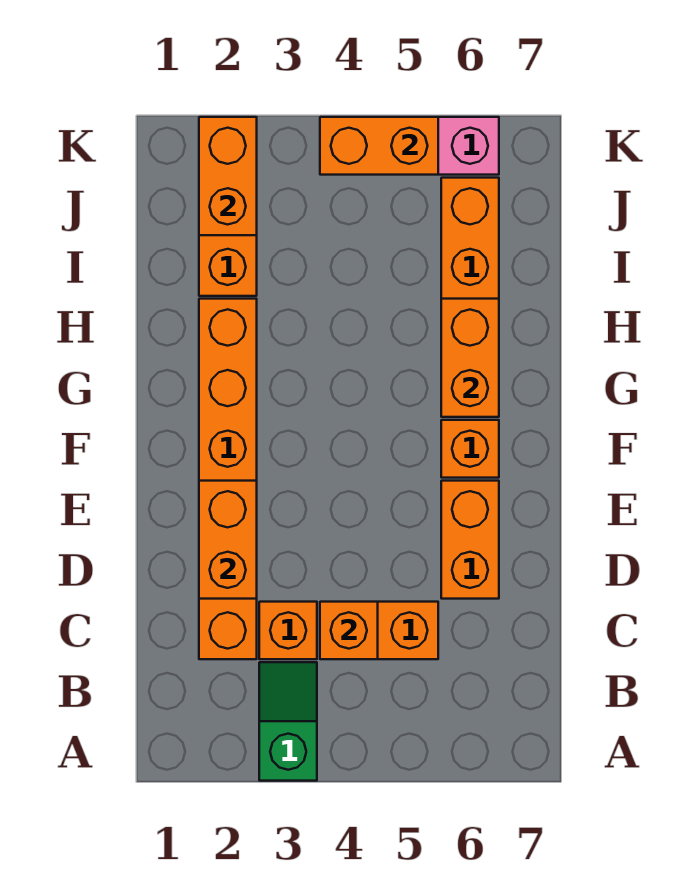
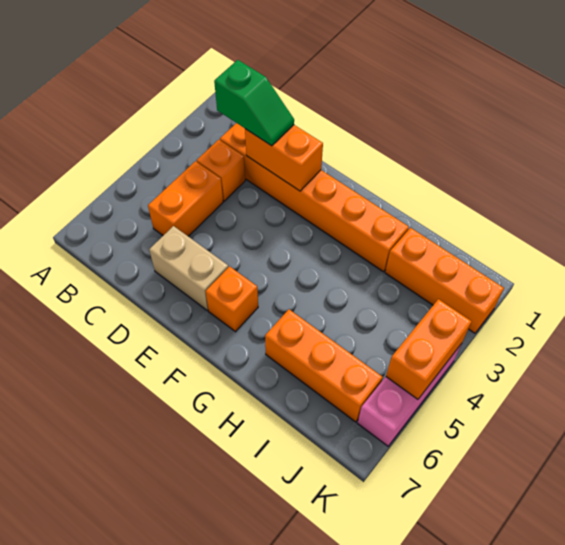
green slope A3:B3 level 1 top A -> green slope C2:D2 level 3 top C
orange brick C4 level 2 -> none
orange brick D6:E6 level 1 -> tan brick D6:E6 level 1
orange brick G6:H6 level 2 -> none
orange brick J2:K2 level 2 -> none

